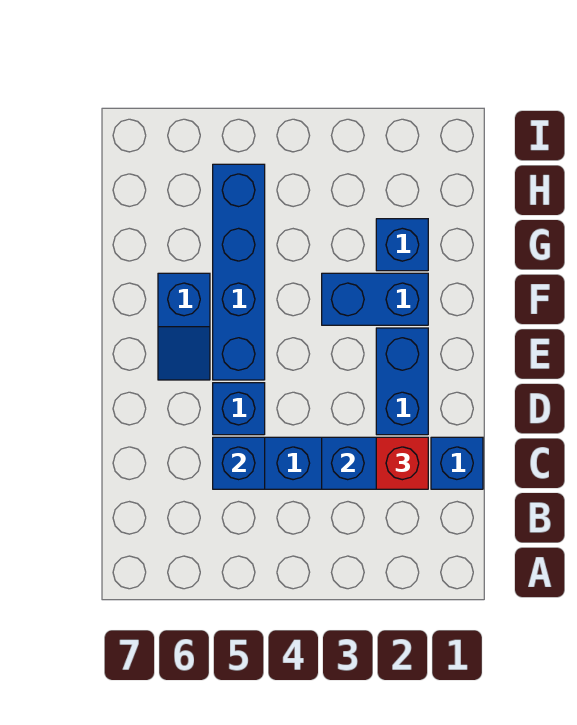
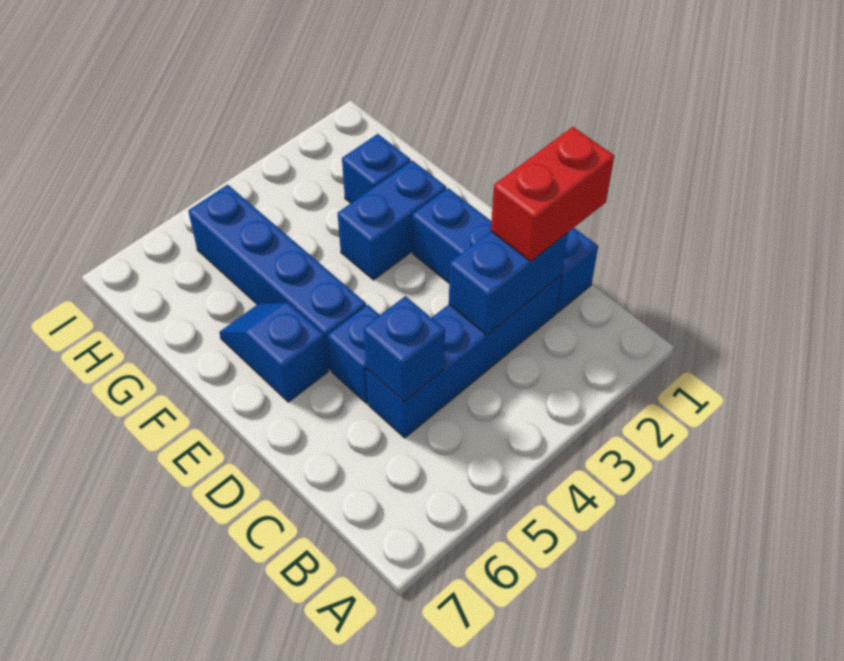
red brick C2 level 3 -> red brick C1:C2 level 3
blue slope E6:F6 level 1 top F -> blue slope E6:F6 level 1 top E

